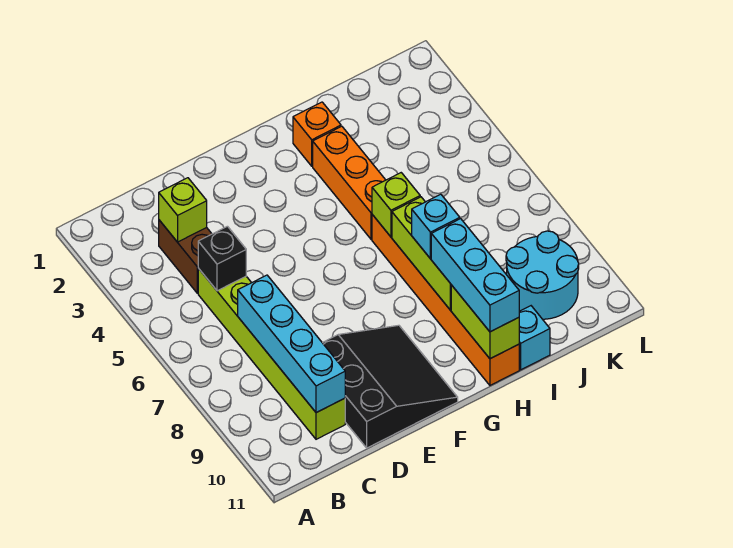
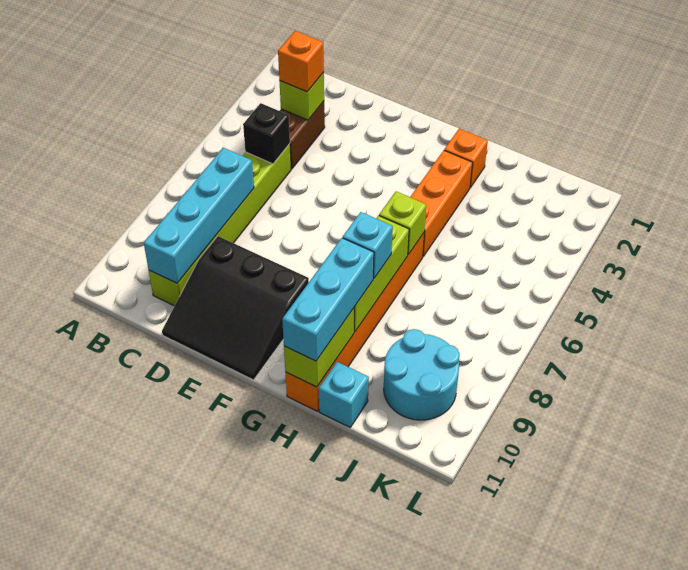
none -> orange brick C3 level 3
black slope D9:F11 level 1 top D -> black slope D9:F11 level 1 top 9

